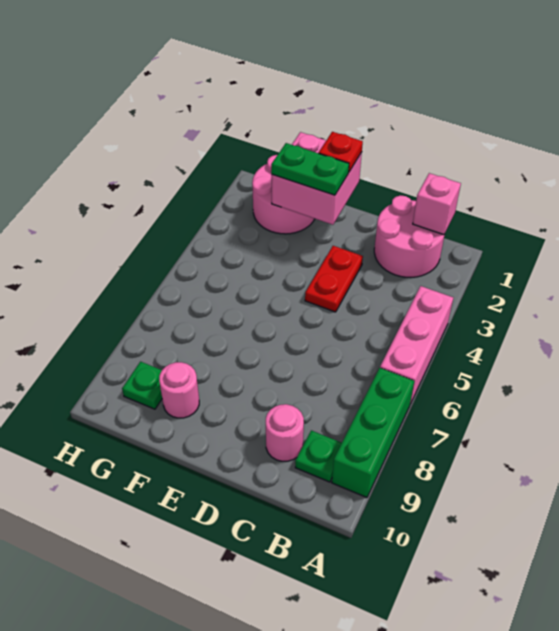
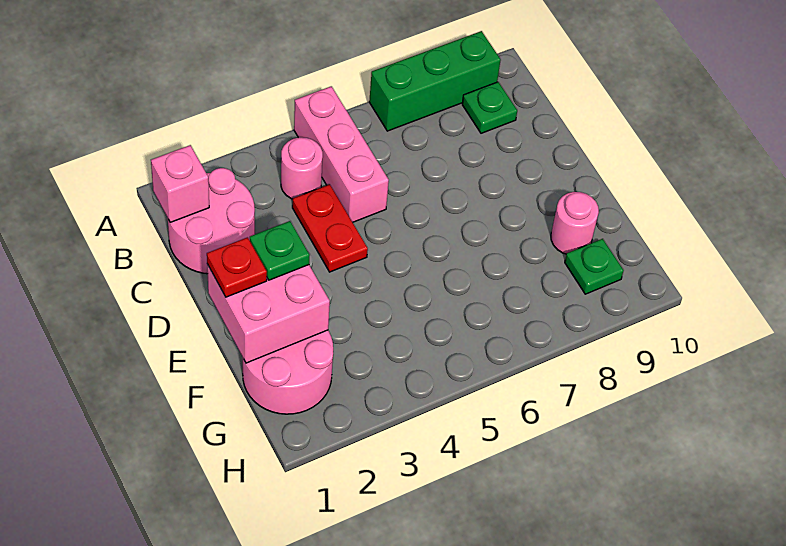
pink brick A4:A6 level 1 -> pink brick A5:C5 level 1
pink round brick C9 level 1 -> pink round brick B4 level 1
red plate D3:D4 level 1 -> red plate C4:D4 level 1
green plate E2:F2 level 3 -> green plate E2 level 3

